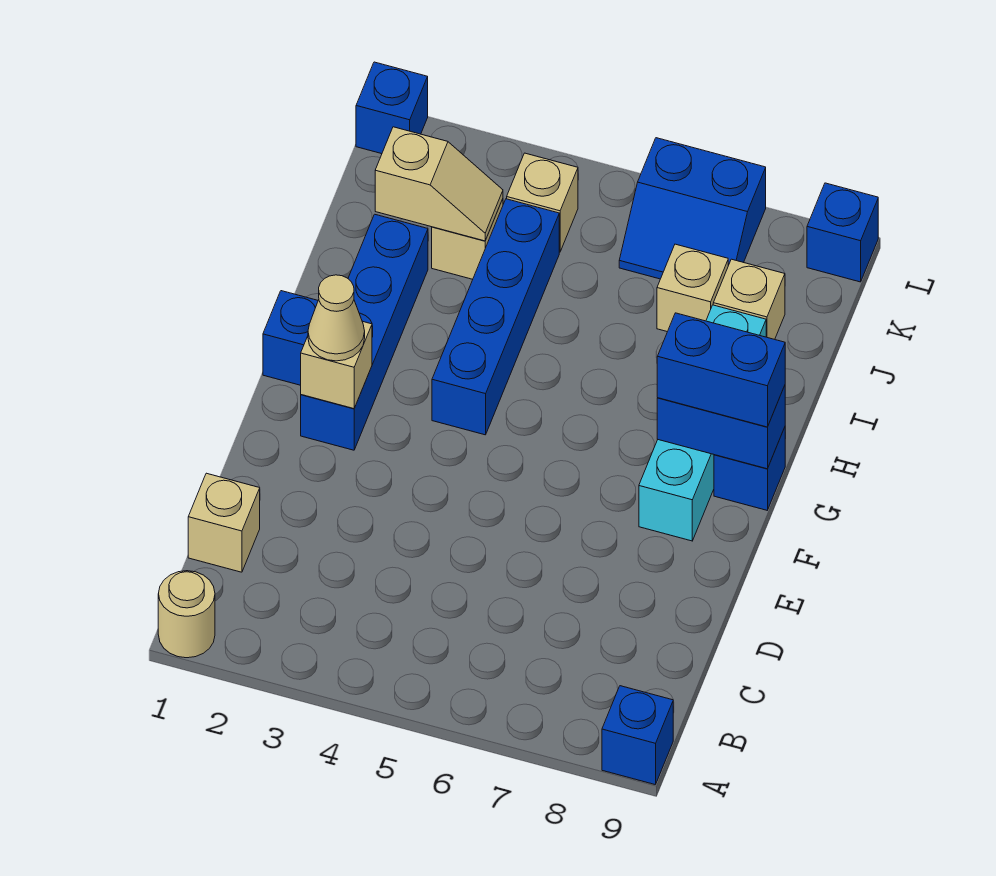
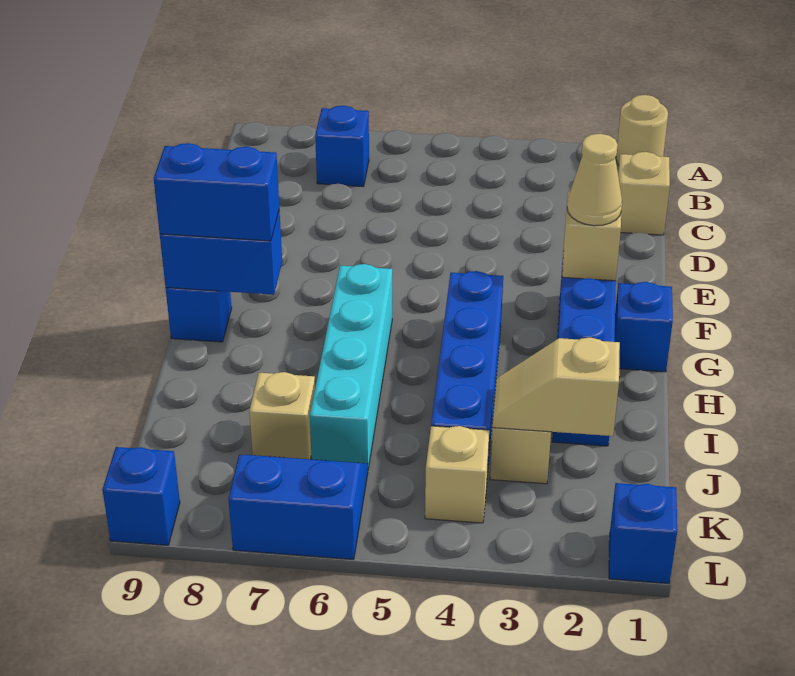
blue brick A9 level 1 -> blue brick B7 level 1
cyan brick F8:I8 level 1 -> cyan brick G6:J6 level 1
tan brick J8 level 1 -> none

